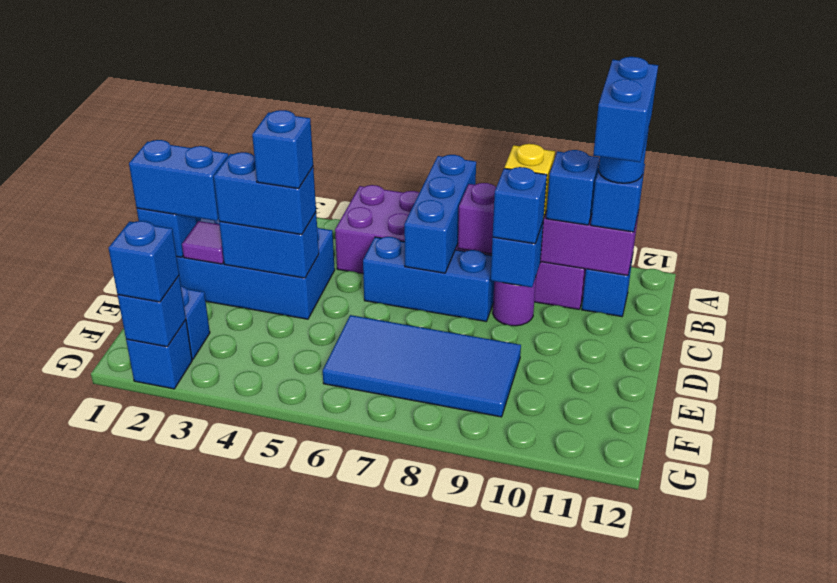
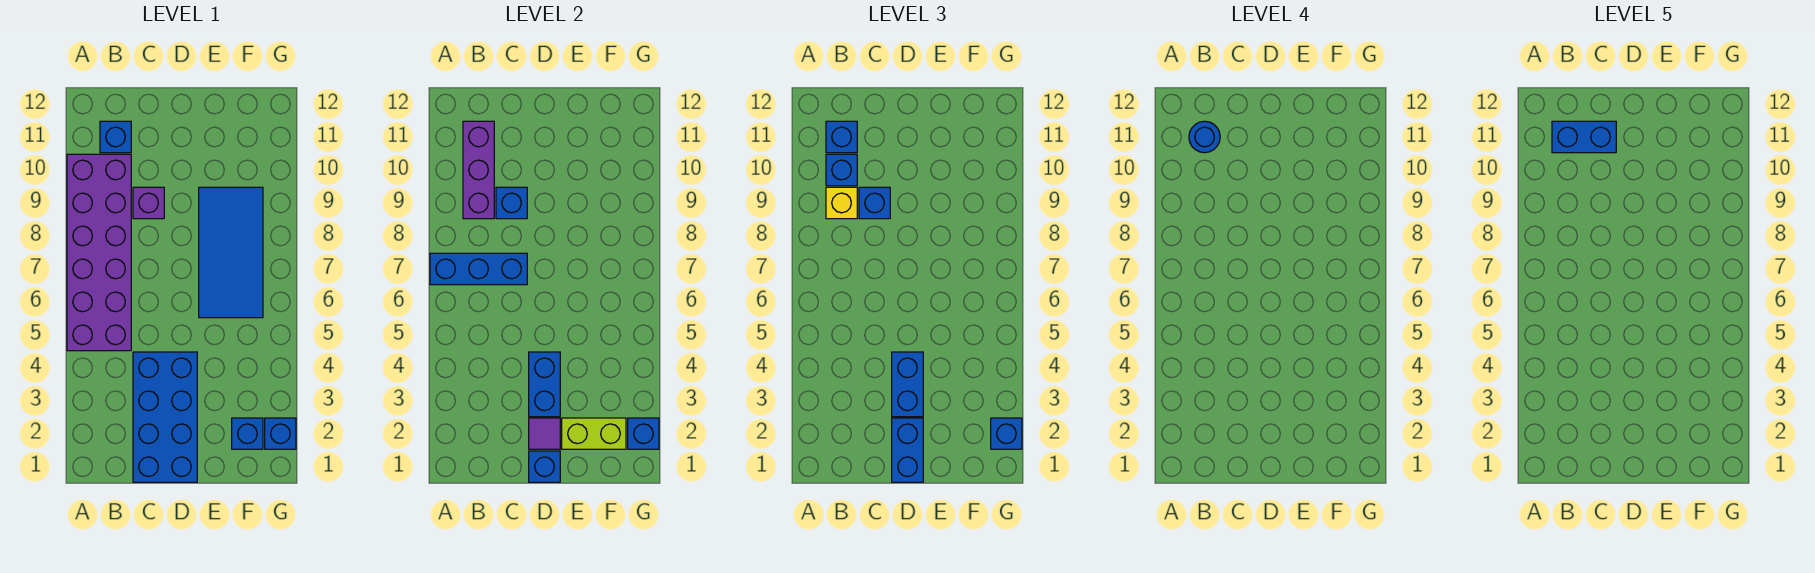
purple brick B8:B11 level 2 -> purple brick B9:B11 level 2
blue brick C6:C8 level 1 -> none
purple round brick C9 level 1 -> purple brick C9 level 1
blue brick D4 level 4 -> none
none -> lime brick E2:F2 level 2

